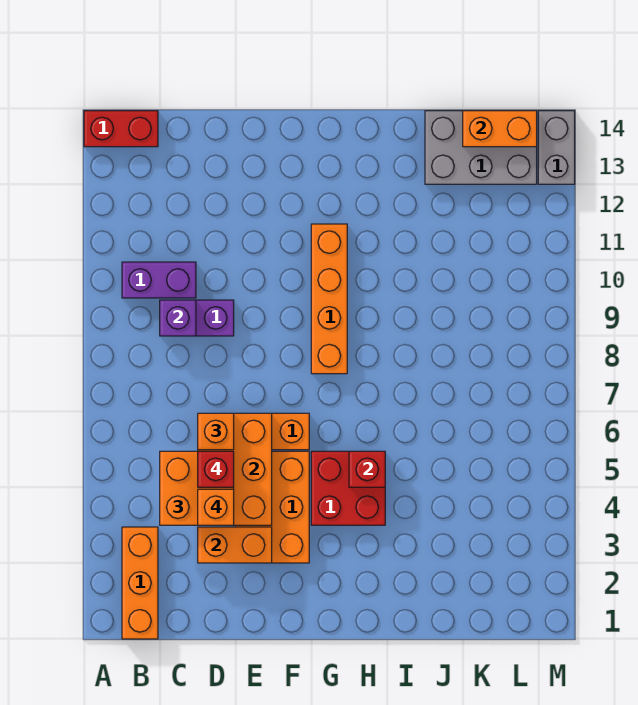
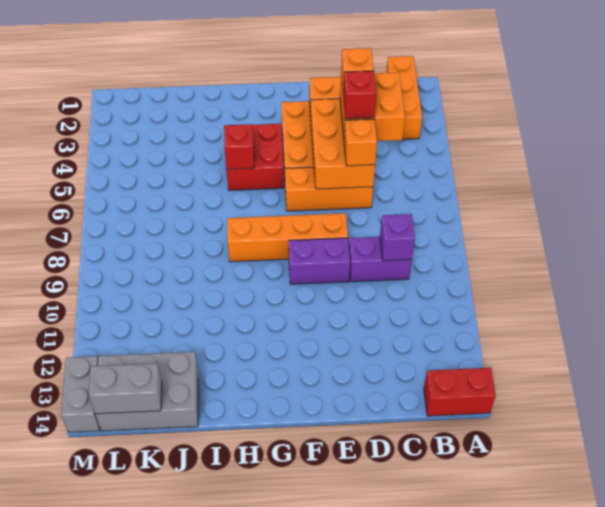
purple brick B10:C10 level 1 -> purple brick E9:F9 level 1
orange brick G8:G11 level 1 -> orange brick E8:H8 level 1
orange brick K14:L14 level 2 -> grey brick K14:L14 level 2

